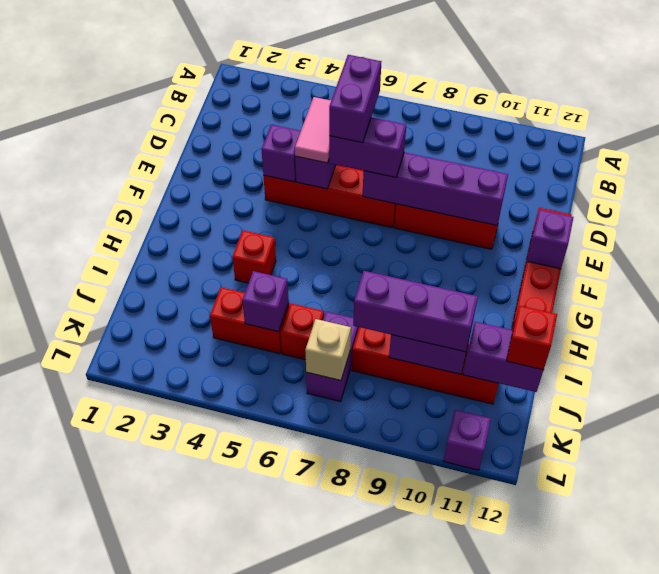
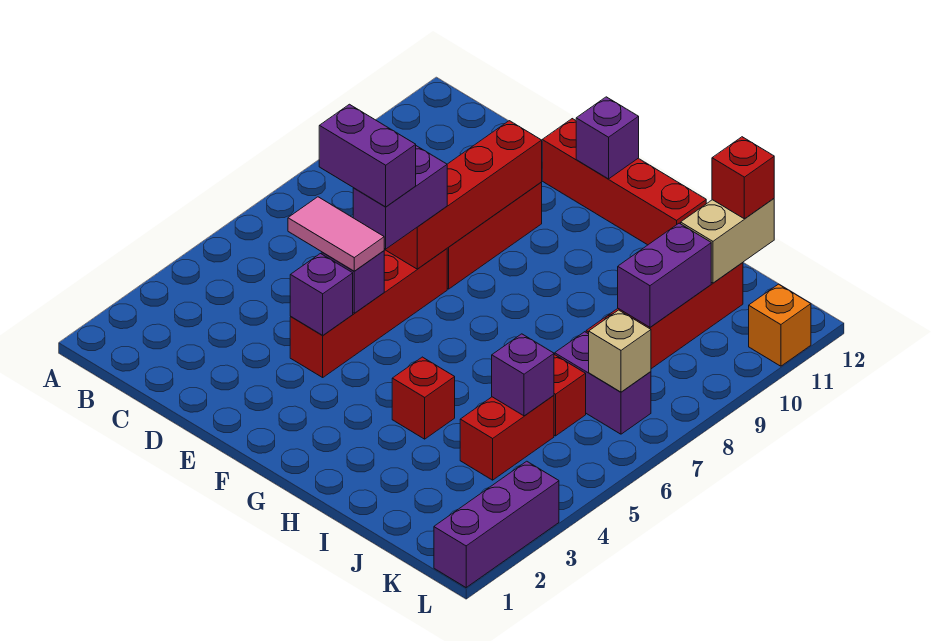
purple brick E7:E10 level 2 -> red brick E7:E10 level 2
purple brick J8:J10 level 3 -> purple brick L1:L3 level 1
purple brick J11:J12 level 2 -> tan brick J11:J12 level 2
purple brick L11 level 1 -> orange brick L11 level 1

